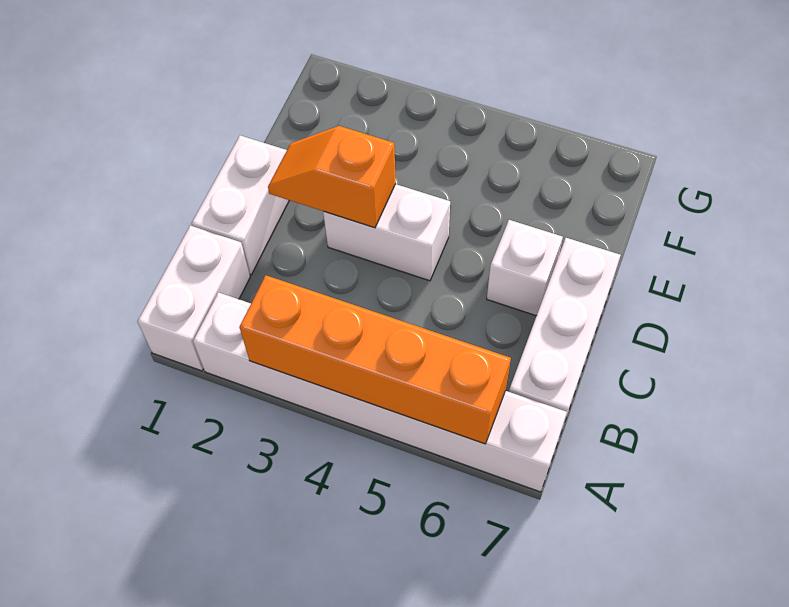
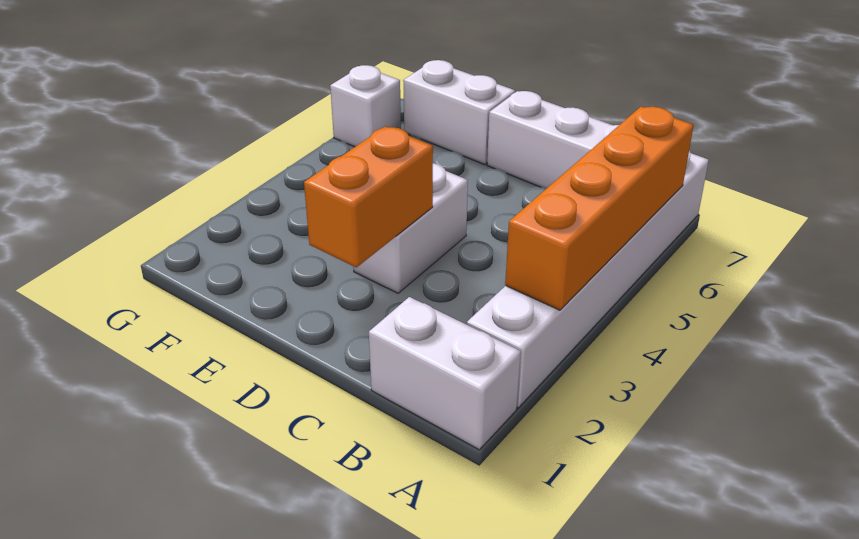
white brick C1:D1 level 1 -> white brick E7:F7 level 1
orange slope D2:D3 level 2 top 3 -> orange brick D2:D3 level 2
white brick D6 level 1 -> white brick G6 level 1

